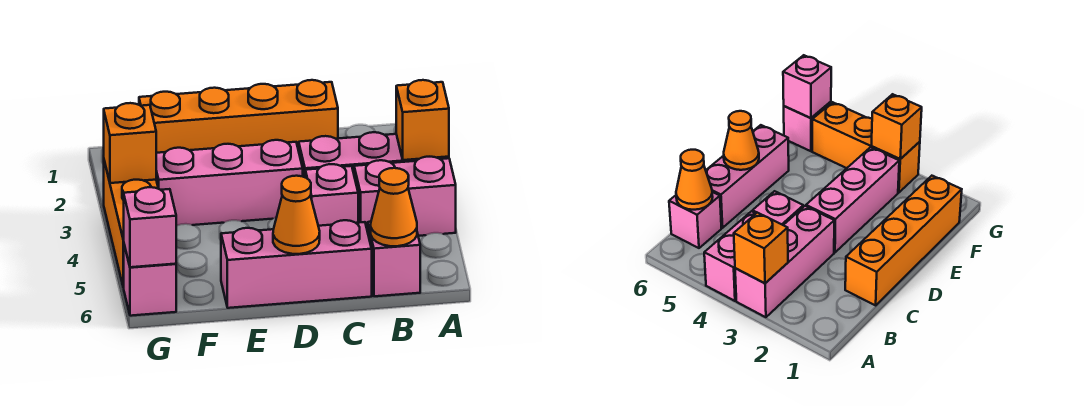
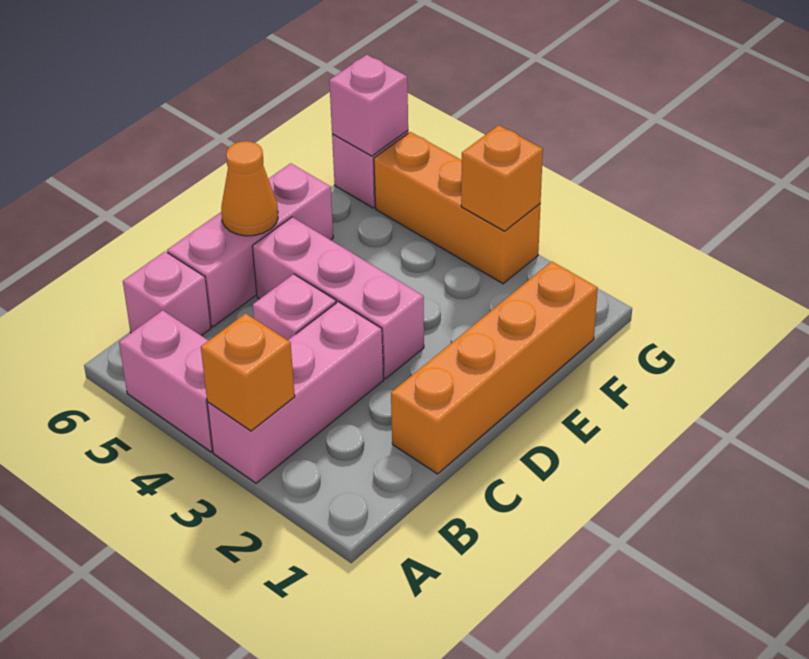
pink brick A4:B4 level 1 -> pink brick A4:A5 level 1
orange cone B6 level 2 -> none
pink brick D3:F3 level 1 -> pink brick D3:D5 level 1

